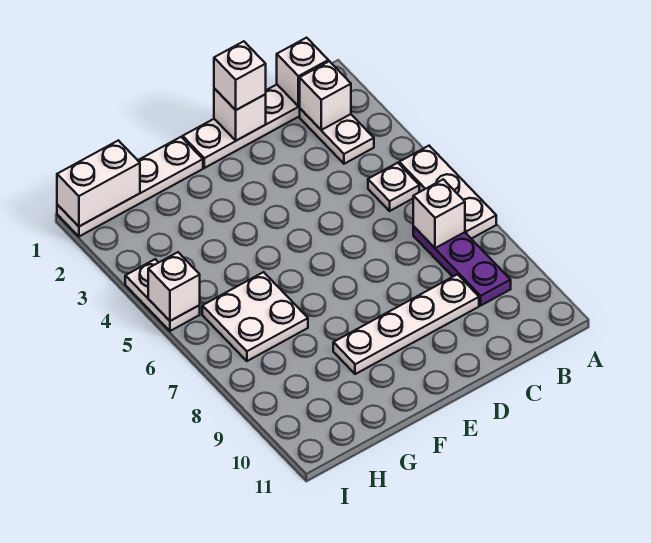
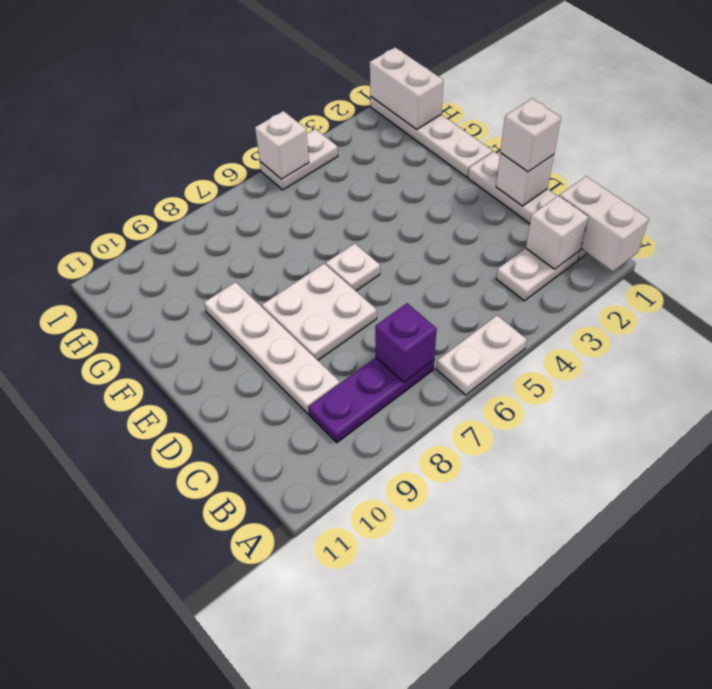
white plate A5:A7 level 1 -> white plate A5:A6 level 1
white brick B1 level 2 -> white brick A1:B1 level 2
white plate B5 level 1 -> white plate E6 level 1
white brick B7 level 2 -> purple brick B7 level 2
white plate G6:H7 level 1 -> white plate D7:E8 level 1

